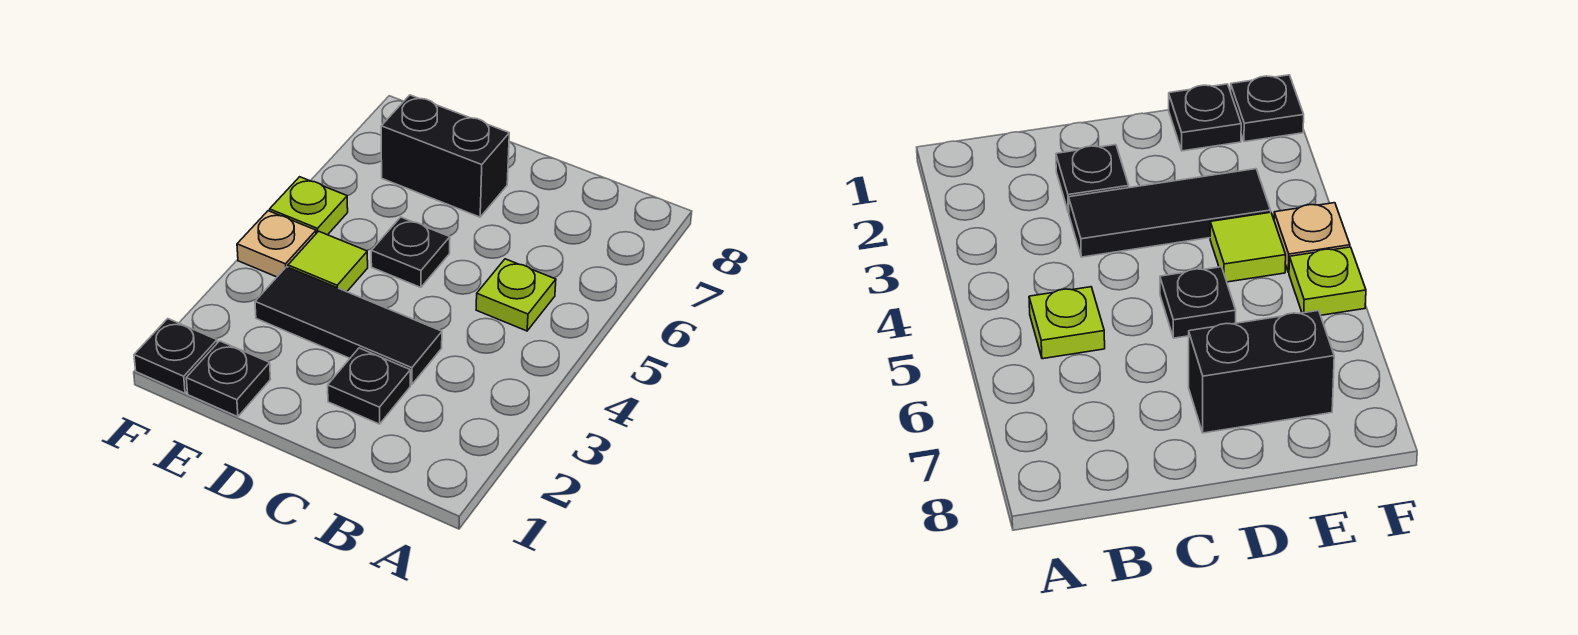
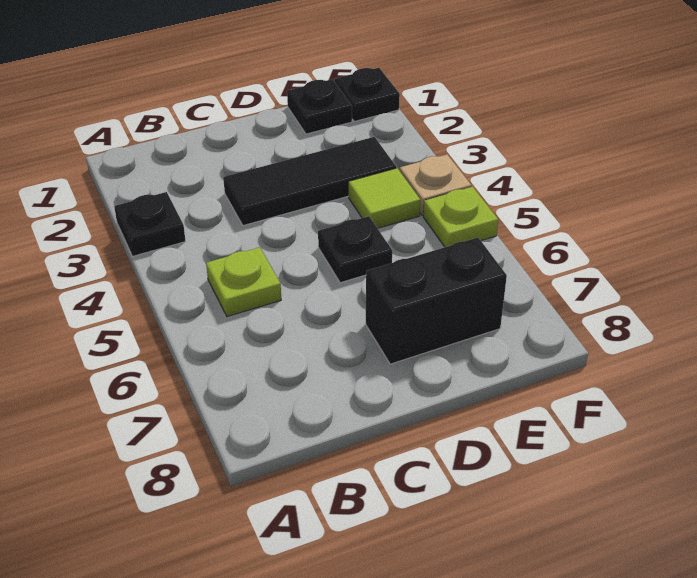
black plate C2 level 1 -> black plate A3 level 1

